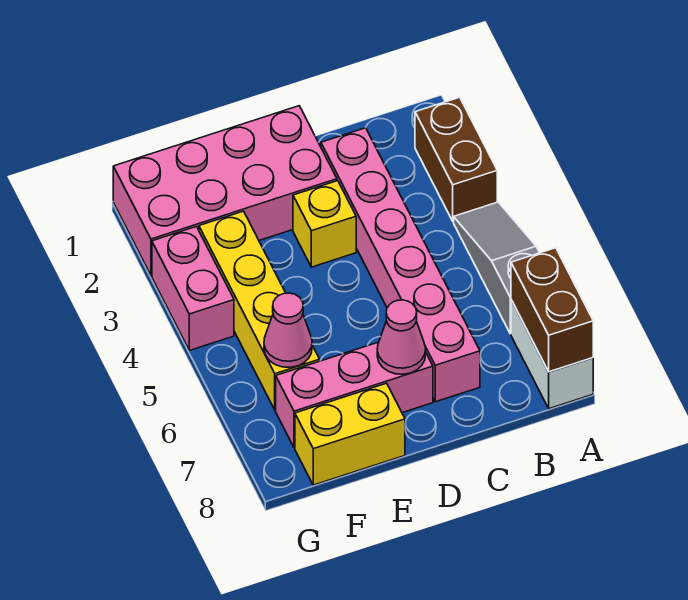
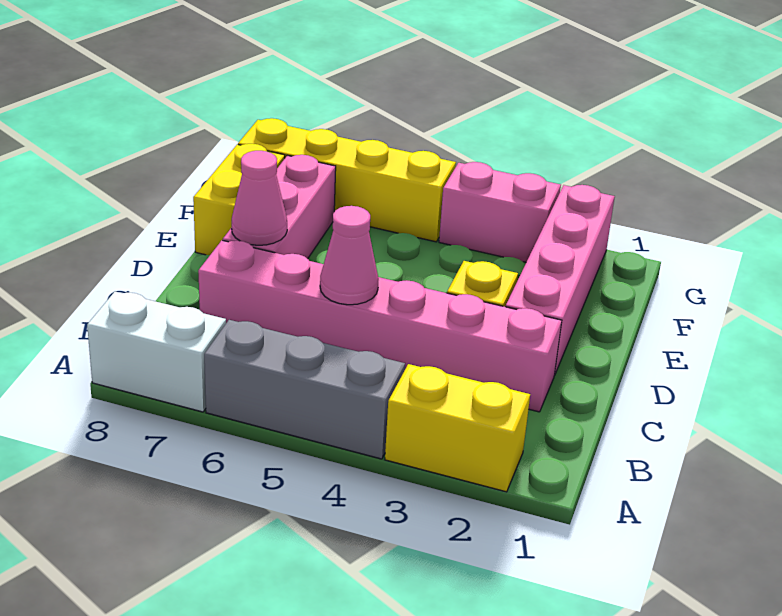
brown brick A2:A3 level 1 -> yellow brick A2:A3 level 1
grey slope A4:A6 level 1 top 6 -> grey brick A4:A6 level 1
brown brick A7:A8 level 2 -> none
pink brick D1:G2 level 1 -> pink brick D2:G2 level 1
yellow brick F3:F6 level 1 -> yellow brick G5:G8 level 1
pink cone F6 level 2 -> pink cone C5 level 2

